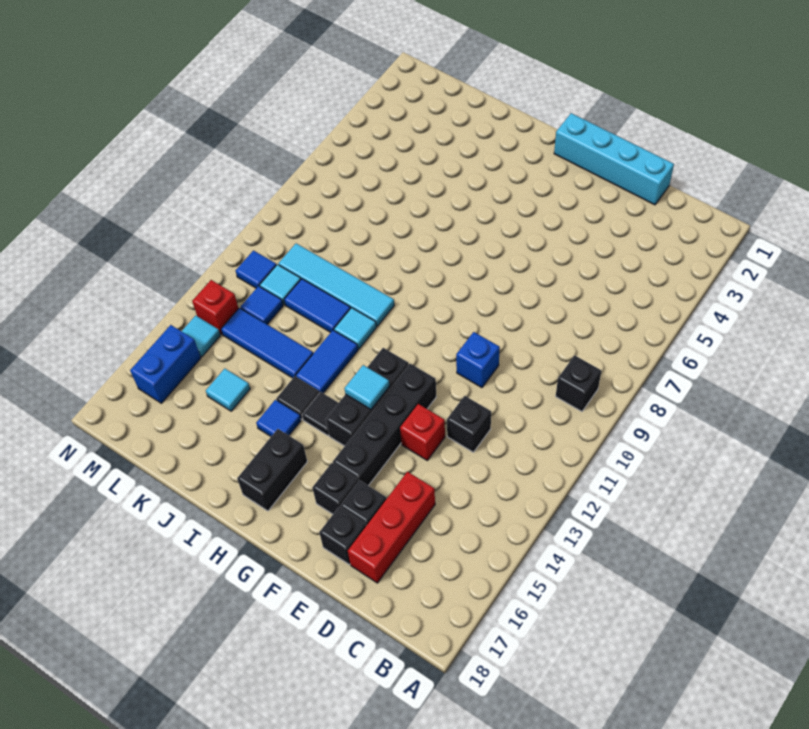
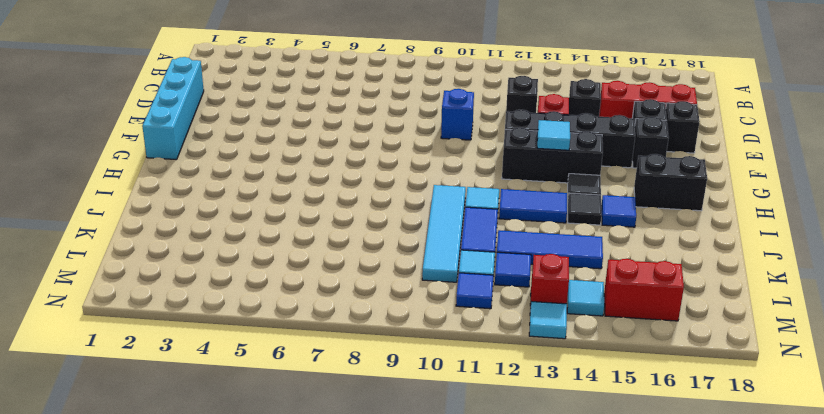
black brick B9 level 1 -> black brick D14 level 1
blue tile J13:L13 level 1 -> blue tile K12:K14 level 1
cyan tile K15 level 1 -> cyan tile N13 level 1
blue brick M15:M16 level 1 -> red brick M15:M16 level 1

